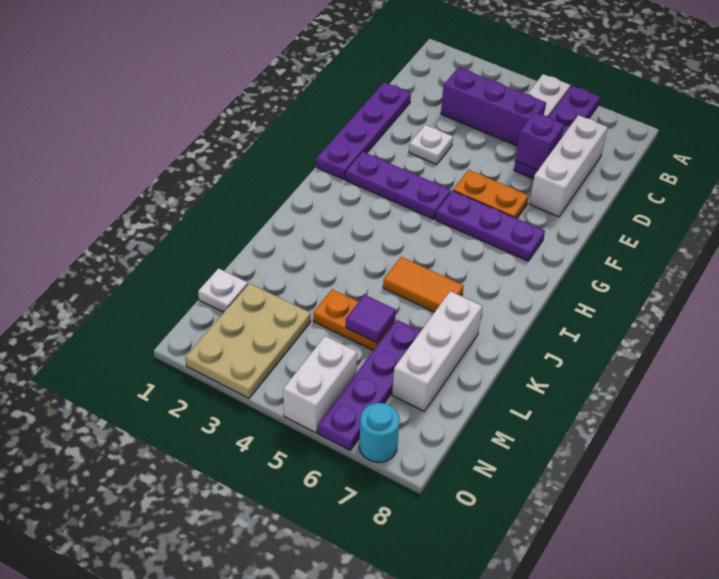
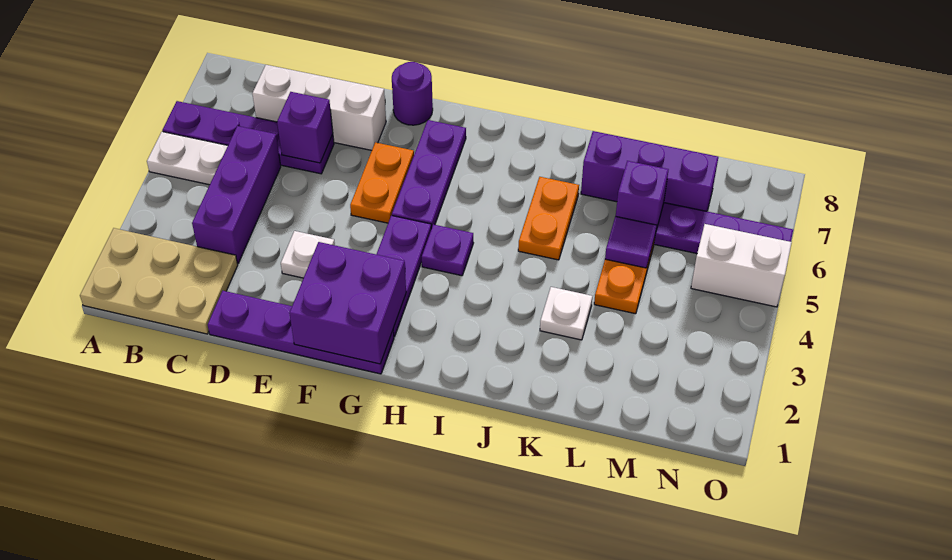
none -> purple brick F1:G2 level 2
none -> purple round brick F8 level 1
none -> purple plate H4 level 1
orange tile J5:J6 level 1 -> orange plate J5:J6 level 1
white brick K7:M7 level 1 -> purple brick K7:M7 level 1
none -> purple brick L6 level 2
white plate M1 level 1 -> white plate K3 level 1
tan plate M2:O3 level 1 -> tan plate A1:C2 level 1
cyan round brick O7 level 1 -> none

